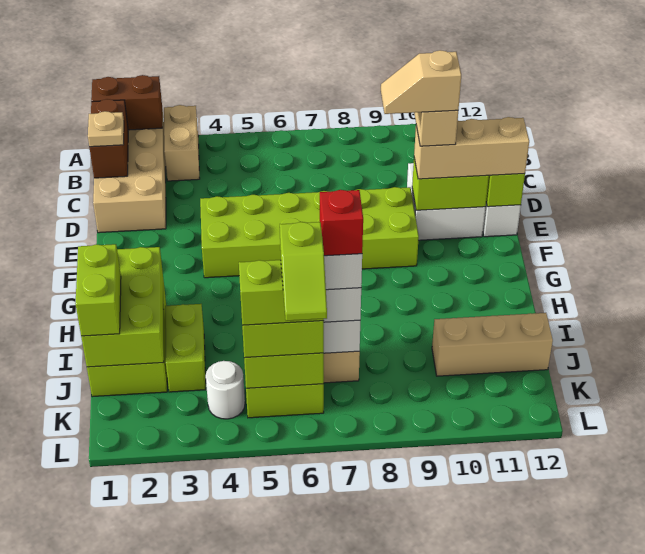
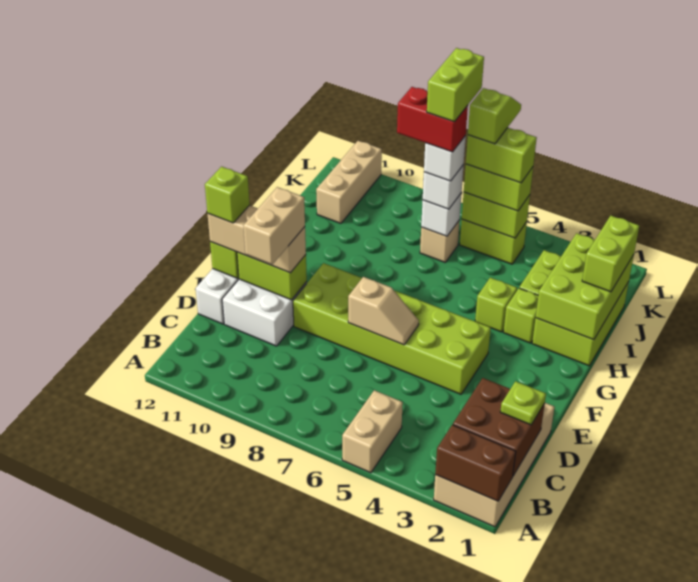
tan brick A3:B3 level 1 -> tan brick A5:B5 level 1
brown brick B1:C1 level 2 -> brown brick B1:C2 level 2
tan plate C1 level 3 -> lime plate C1 level 3
tan slope E9:E10 level 5 top 10 -> tan slope E6:E7 level 2 top 7
none -> lime brick E12 level 4
none -> lime brick H3 level 1
none -> lime brick H4 level 1
red brick J7 level 5 -> red brick J7:J8 level 5
none -> lime brick J7:K7 level 6
tan brick J10:J12 level 1 -> tan brick J11:L11 level 1
white round brick K4 level 1 -> none

